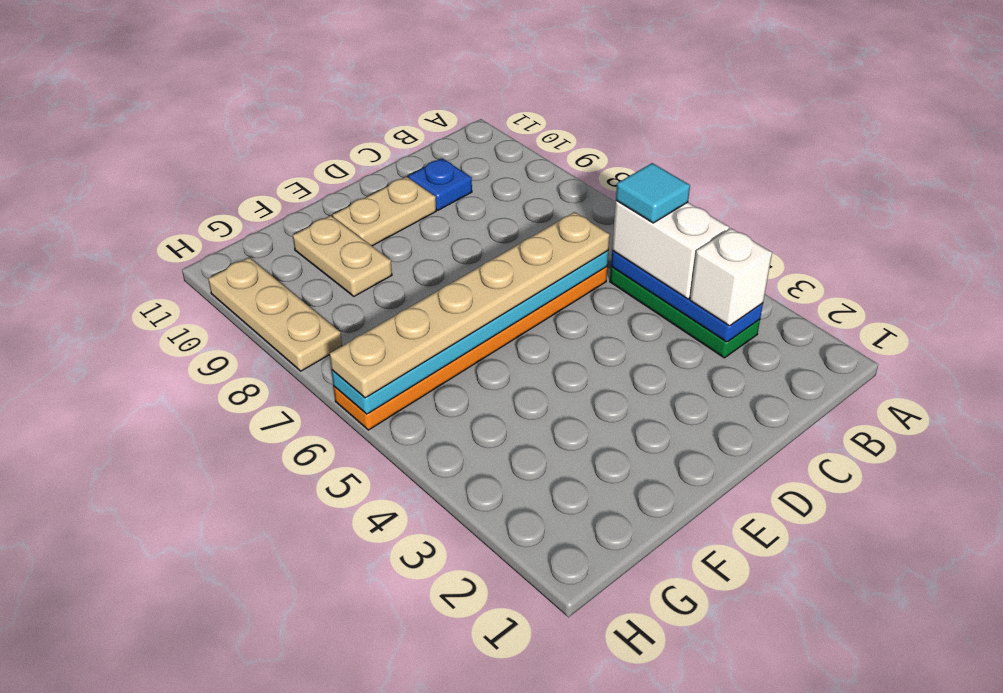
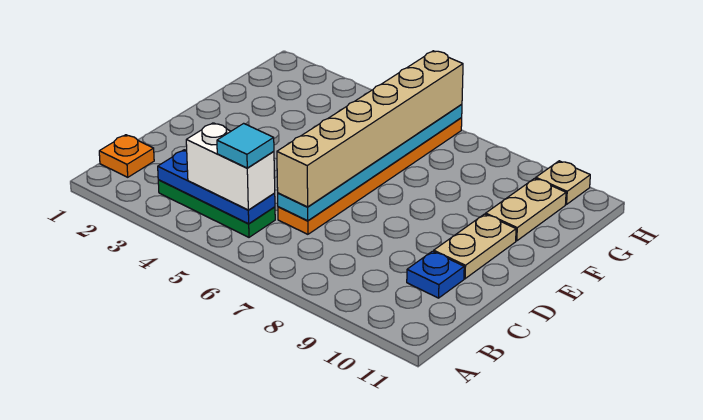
none -> orange plate B1 level 1
white brick B3 level 3 -> none
tan plate C6:H6 level 3 -> tan brick C6:H6 level 3
tan plate F9:F10 level 1 -> tan plate F10:G10 level 1
tan plate H8:H10 level 1 -> tan plate H10 level 1

